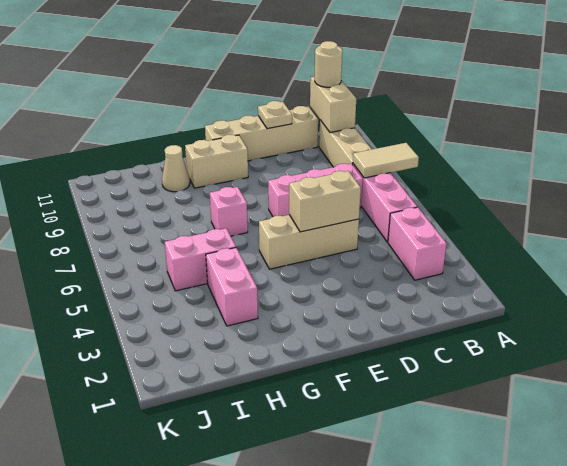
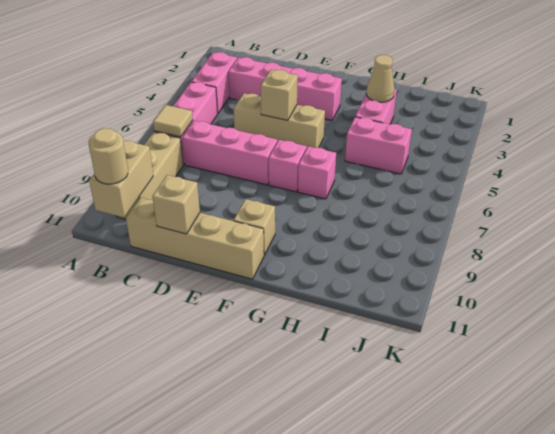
tan tile A7:B7 level 2 -> tan tile B7 level 2
none -> pink brick C3:F3 level 1
tan brick D5:E5 level 2 -> tan brick E5 level 2
tan plate D11 level 2 -> tan brick D11 level 2
none -> pink brick F7 level 1
tan brick F10:G10 level 1 -> tan brick F10 level 1
tan cone H10 level 1 -> tan cone H3 level 2

